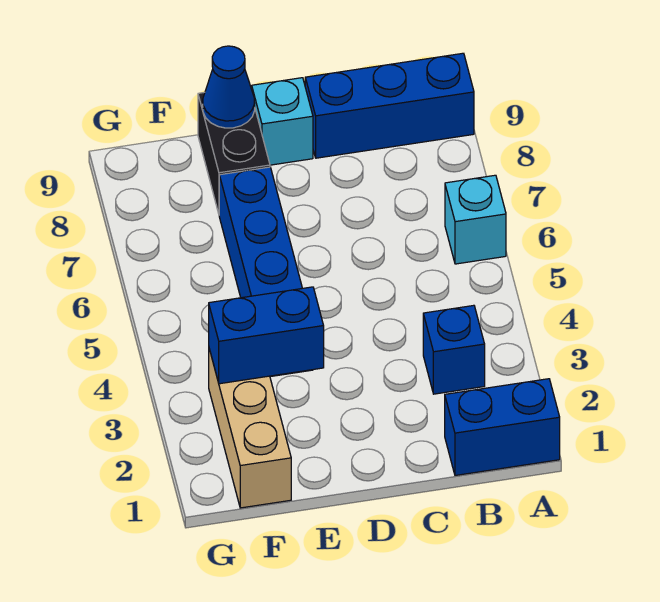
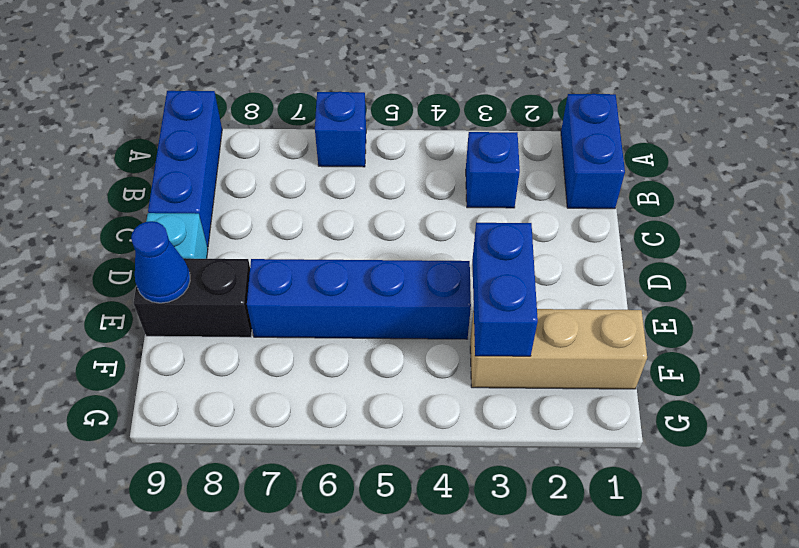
cyan brick A6 level 1 -> blue brick A6 level 1

